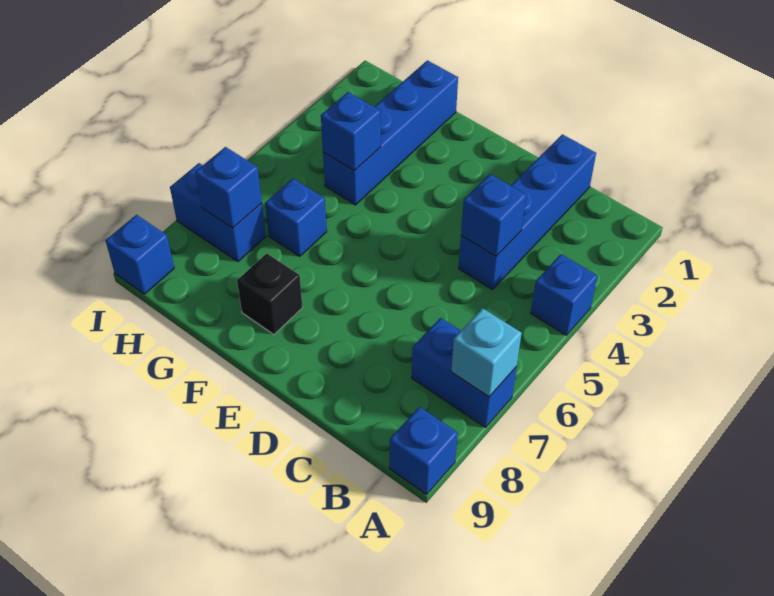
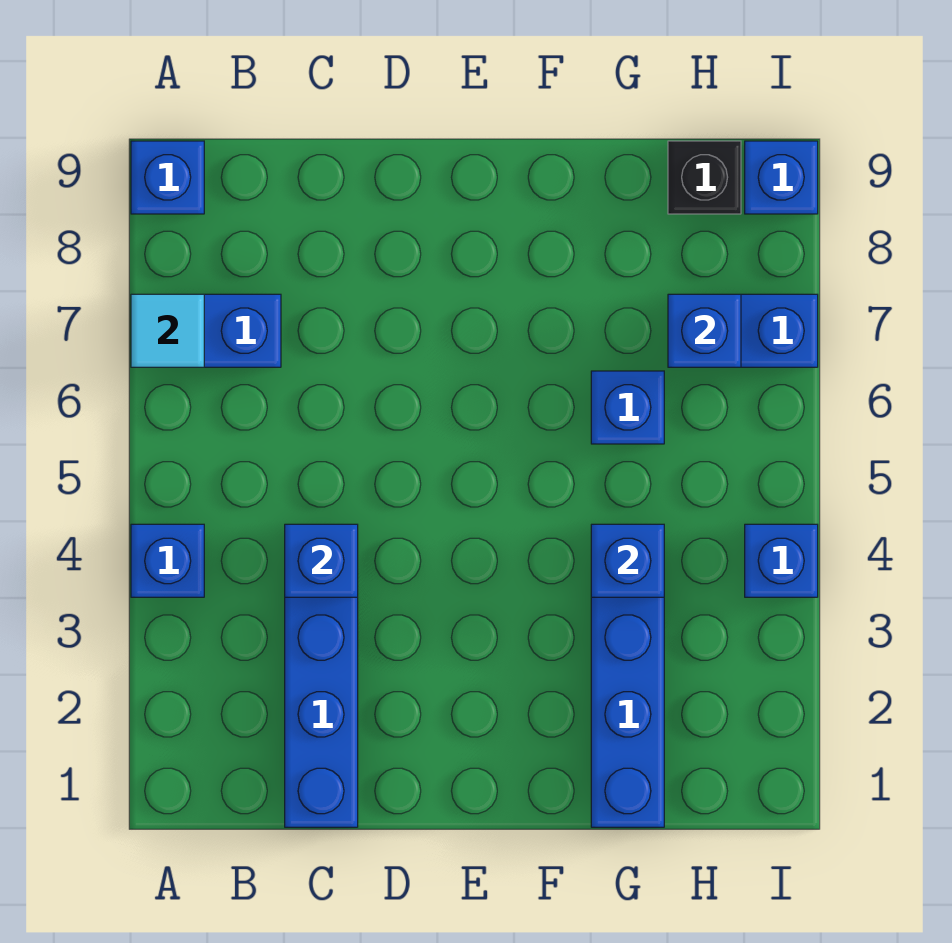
cyan brick A7 level 2 -> cyan tile A7 level 2
black brick F8 level 1 -> black brick H9 level 1
none -> blue brick I4 level 1

